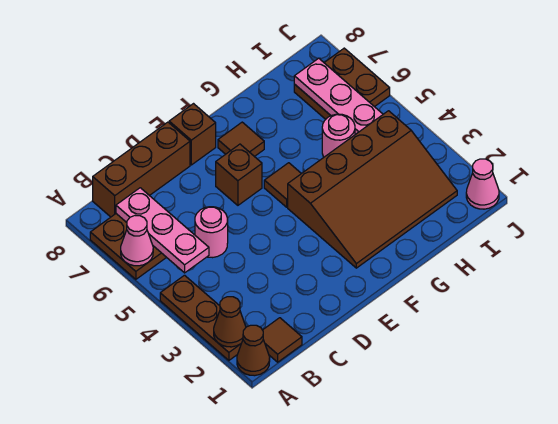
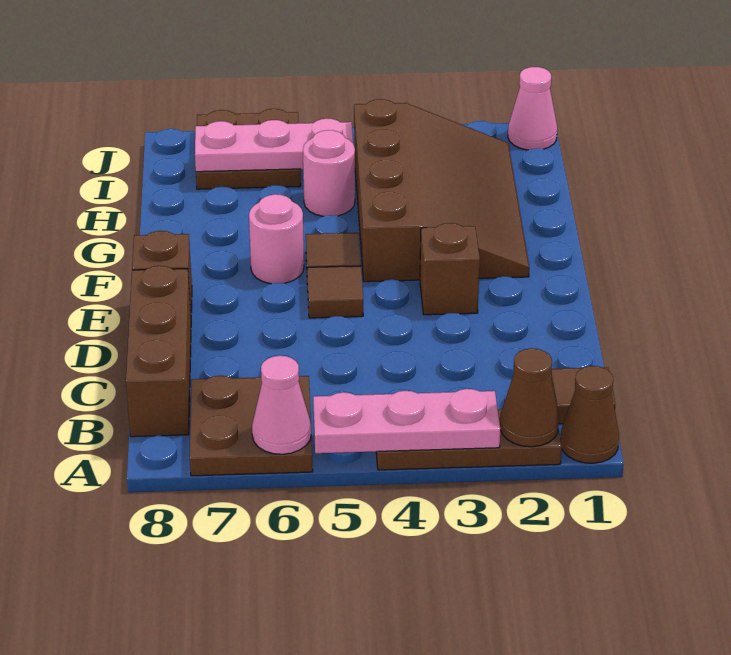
pink plate B5:B7 level 2 -> pink plate A3:A5 level 2
pink round brick C5 level 1 -> pink round brick F6 level 1
brown brick E6 level 1 -> brown brick E3 level 1
brown tile F7 level 1 -> brown tile E5 level 1

